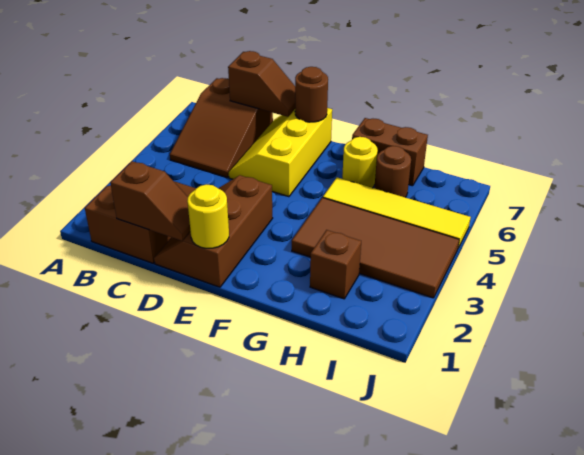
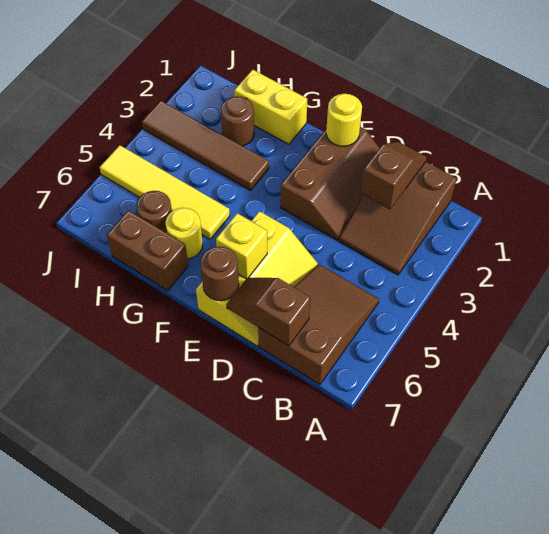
brown slope C1:D1 level 2 top C -> brown slope C1:C2 level 2 top 2
none -> yellow brick E6 level 2
none -> yellow brick G1:H1 level 1
brown tile G3:J4 level 1 -> brown tile G3:J3 level 1
brown brick H2 level 1 -> brown round brick H2 level 1

